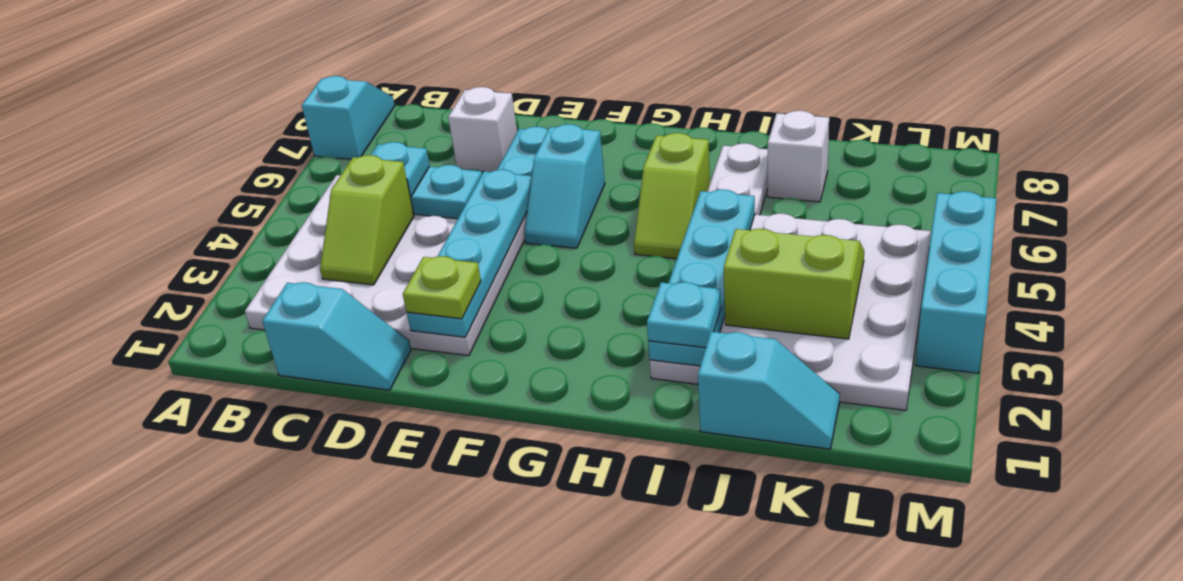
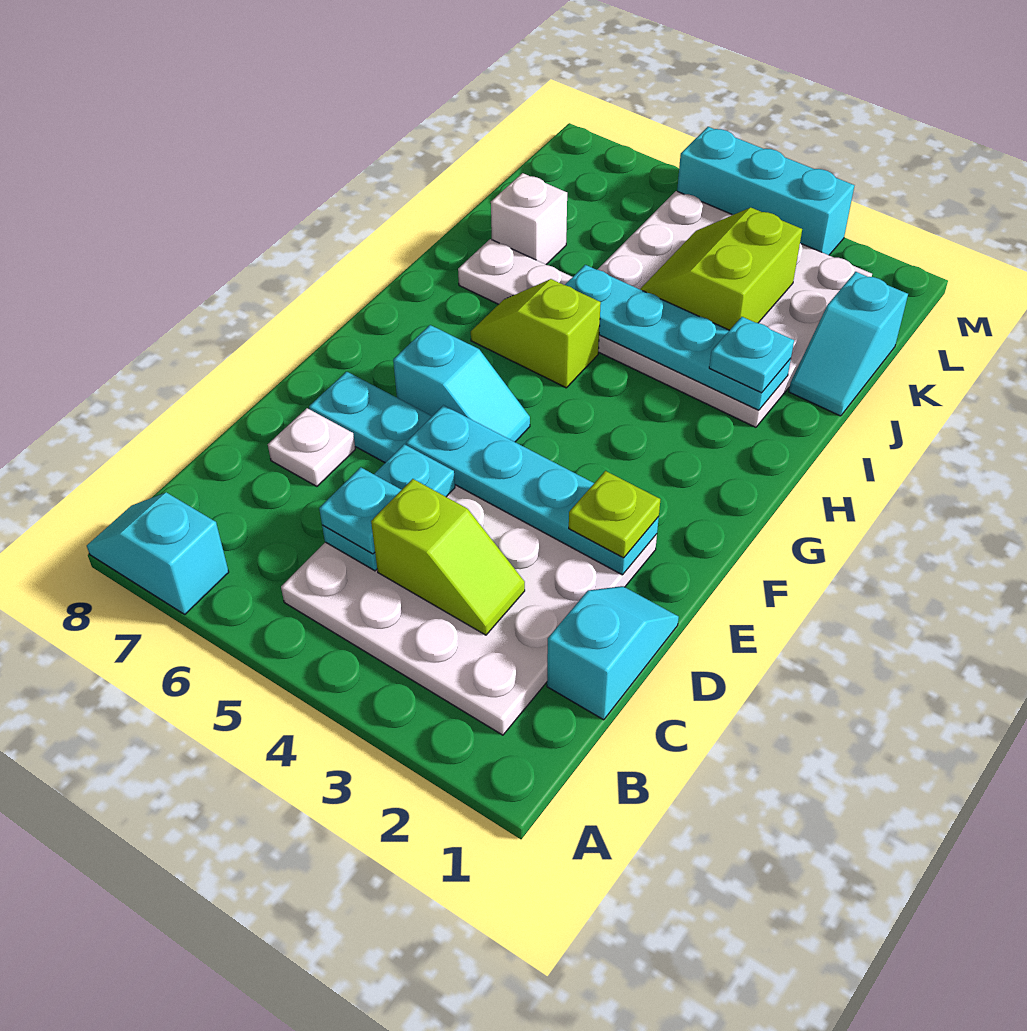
white brick D7 level 1 -> white plate D7 level 1
lime slope H5:H6 level 1 top 6 -> lime slope H5:H6 level 1 top 5
cyan slope J1:K1 level 1 top J -> cyan slope J1:K1 level 1 top K

